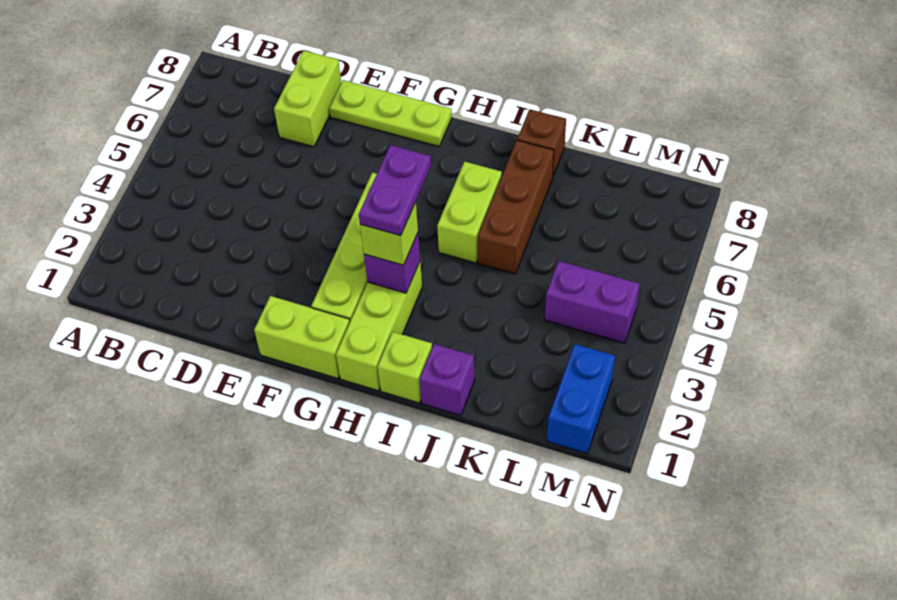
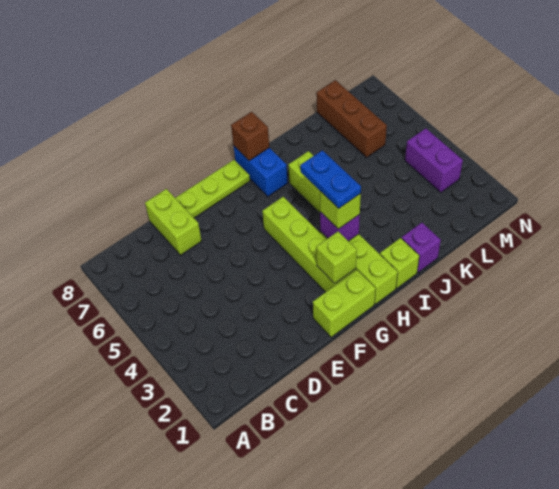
none -> lime brick G2 level 2
purple plate H3:H4 level 4 -> blue plate H3:H4 level 4
brown brick J5:J7 level 1 -> brown brick L6:L8 level 1
brown brick J8 level 1 -> brown brick H8 level 2
purple brick L4:M4 level 1 -> purple brick M3:M4 level 1
blue brick M1:M2 level 1 -> blue brick H7:H8 level 1

